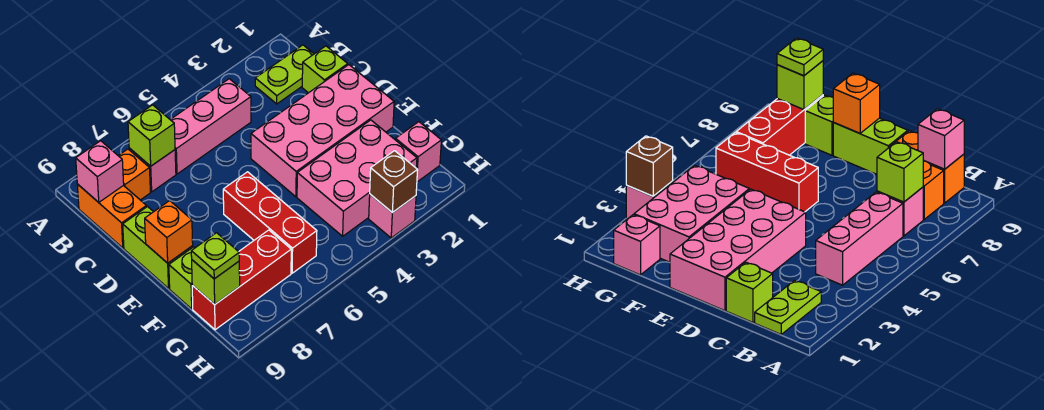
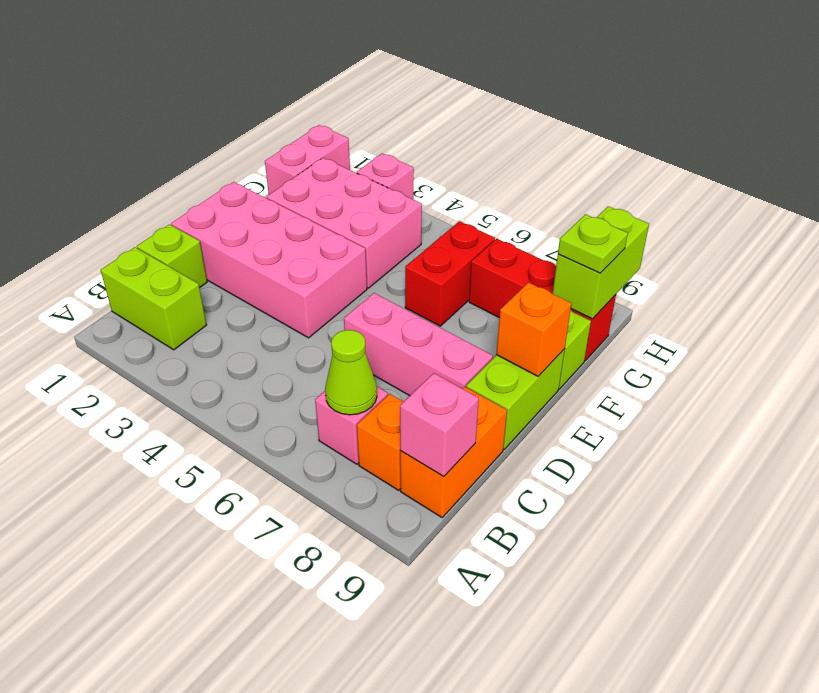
lime plate B1:B2 level 1 -> lime brick B1:B2 level 1
pink brick B4:B6 level 1 -> pink brick D6:D8 level 1
lime brick B7 level 2 -> lime cone B7 level 2
red brick E6:G6 level 1 -> red brick F6:G6 level 1
pink brick G1 level 1 -> pink brick G1:H1 level 1
lime brick G9 level 2 -> lime brick G9:H9 level 2
brown brick H3 level 2 -> none

